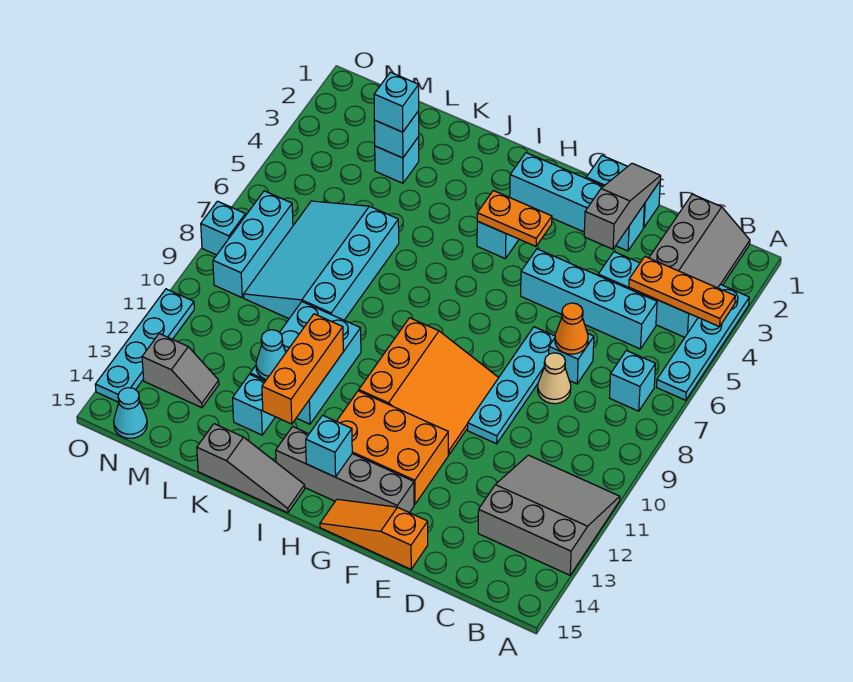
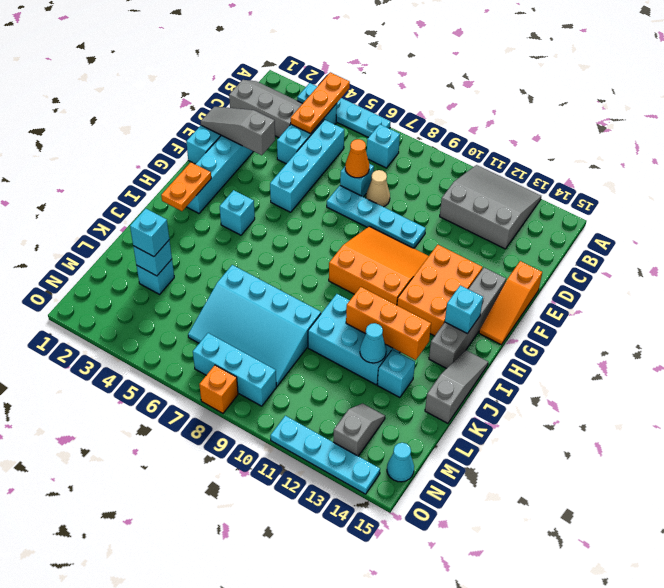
grey slope A11:C13 level 1 top 13 -> grey slope A11:C13 level 1 top C
orange plate G4:H4 level 2 -> orange plate H2:I2 level 2
cyan brick O8 level 1 -> orange brick O8 level 1

